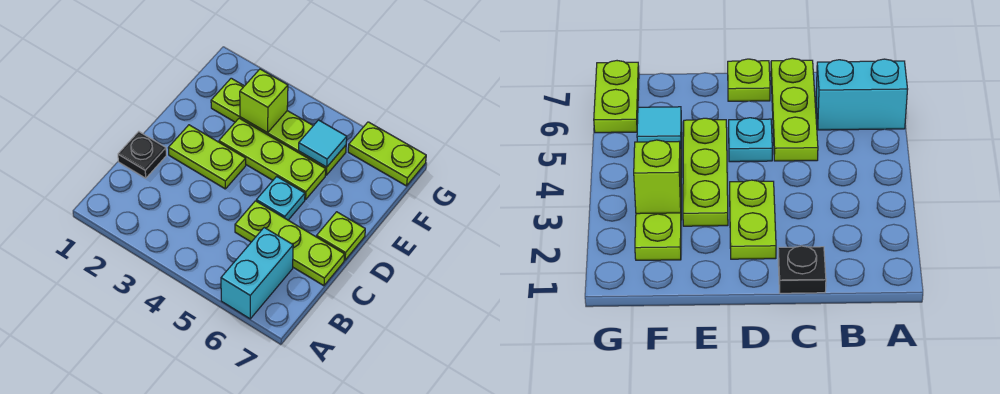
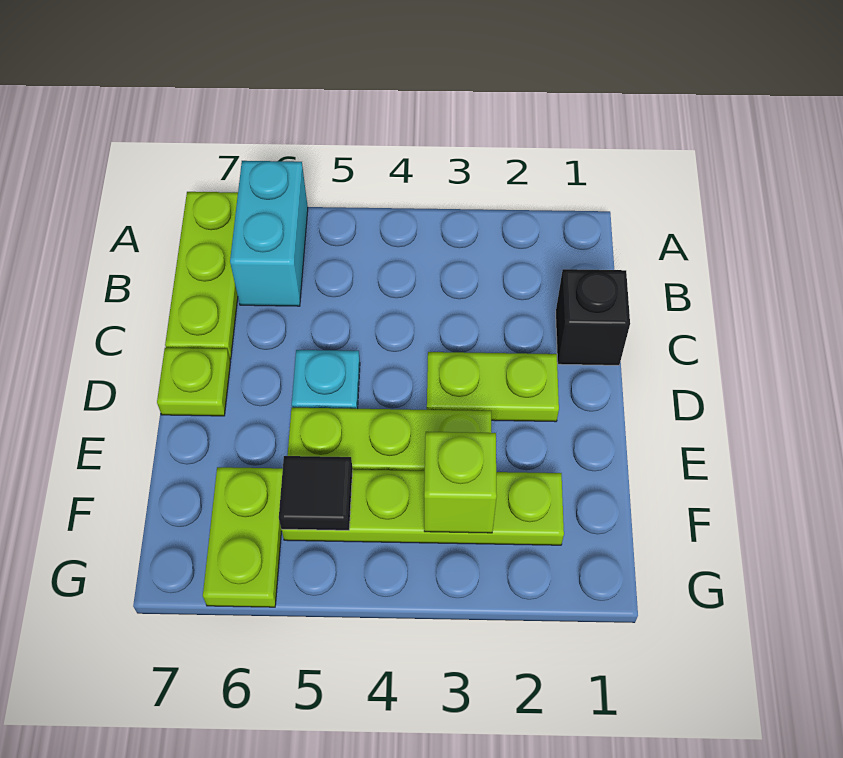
black plate C1 level 1 -> black brick C1 level 1
lime plate C5:C7 level 1 -> lime plate A7:C7 level 1
cyan tile F5 level 2 -> black tile F5 level 2
lime plate G6:G7 level 1 -> lime plate F6:G6 level 1

